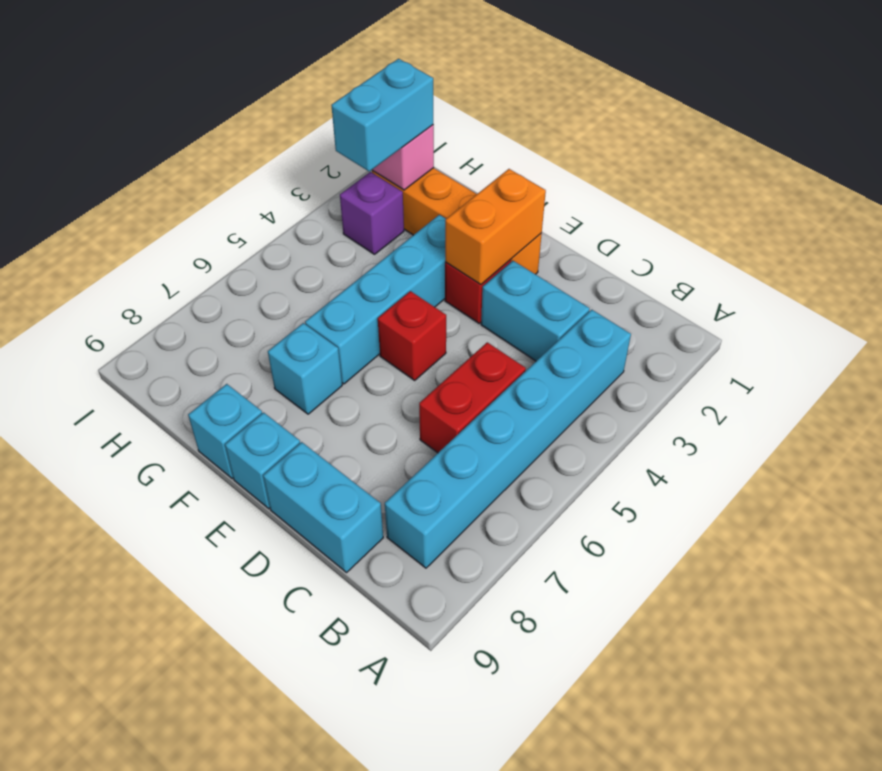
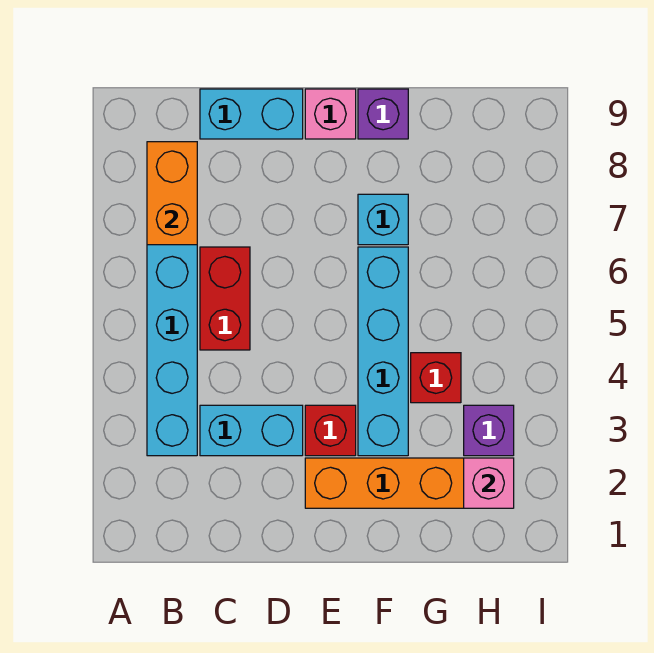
orange brick E2:E3 level 2 -> orange brick B7:B8 level 2
red brick E5 level 1 -> red brick G4 level 1
cyan brick E9 level 1 -> pink brick E9 level 1
cyan brick F9 level 1 -> purple brick F9 level 1
cyan brick H2:H3 level 3 -> none

